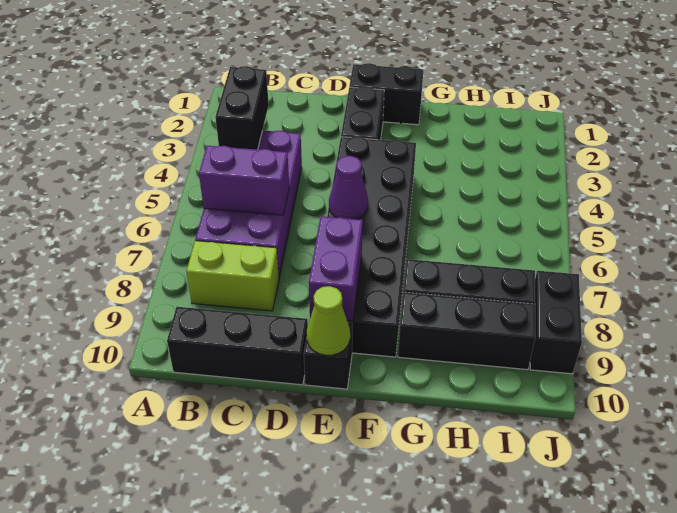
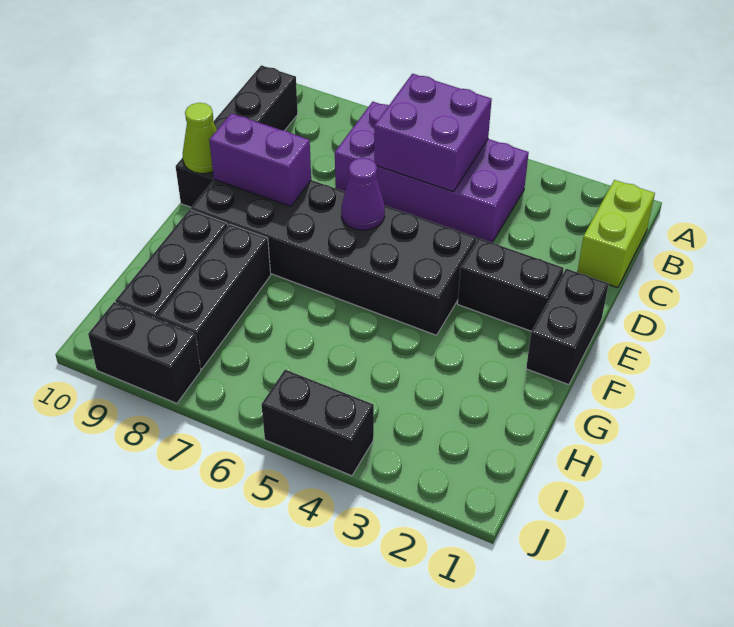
black brick B3:B4 level 2 -> black brick J4:J5 level 1
purple brick B6:C6 level 2 -> purple brick B5:C6 level 2
lime brick B8:C8 level 1 -> lime brick B1:C1 level 1

